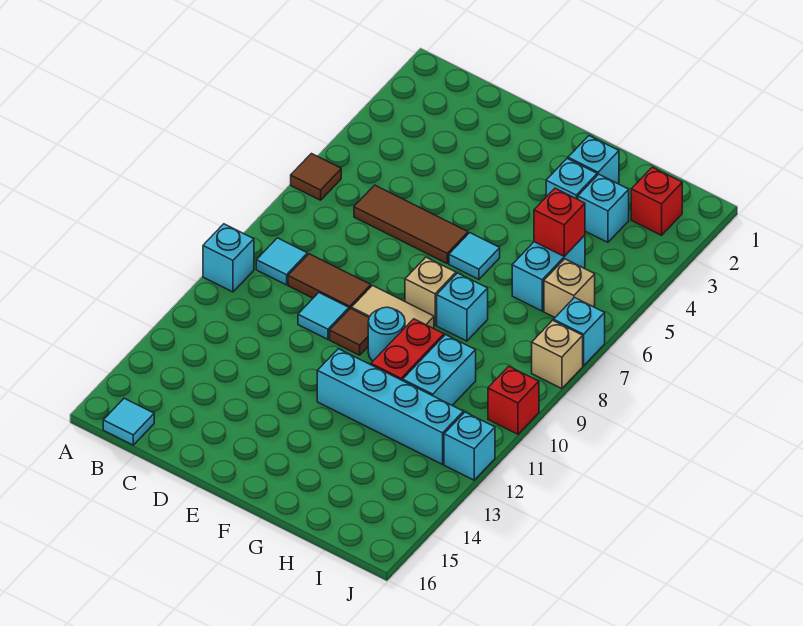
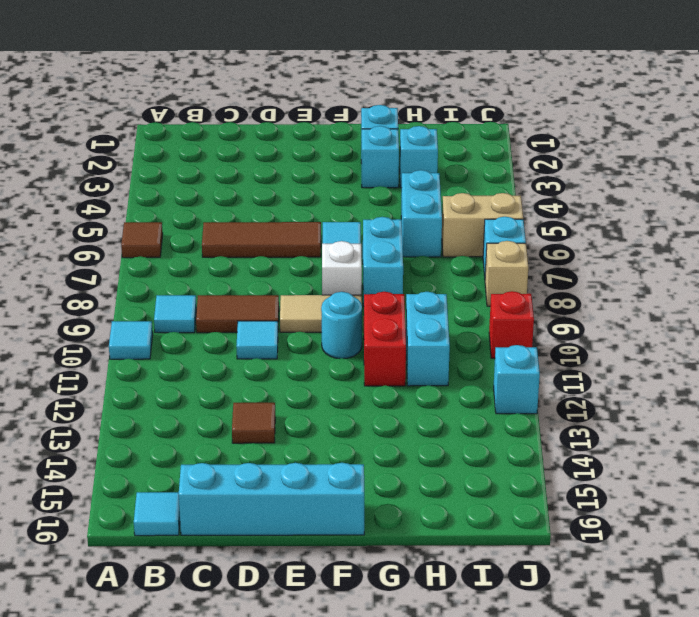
cyan brick A10 level 1 -> cyan tile A10 level 1
brown tile E10 level 1 -> brown tile D13 level 1
tan brick F8 level 1 -> white brick F8 level 1
cyan brick F12:I12 level 1 -> cyan brick C16:F16 level 1
cyan brick G8 level 1 -> cyan brick G7:G8 level 1
red brick H5 level 2 -> none
red brick I2 level 1 -> none
tan brick I6 level 1 -> tan brick I6:J6 level 1

